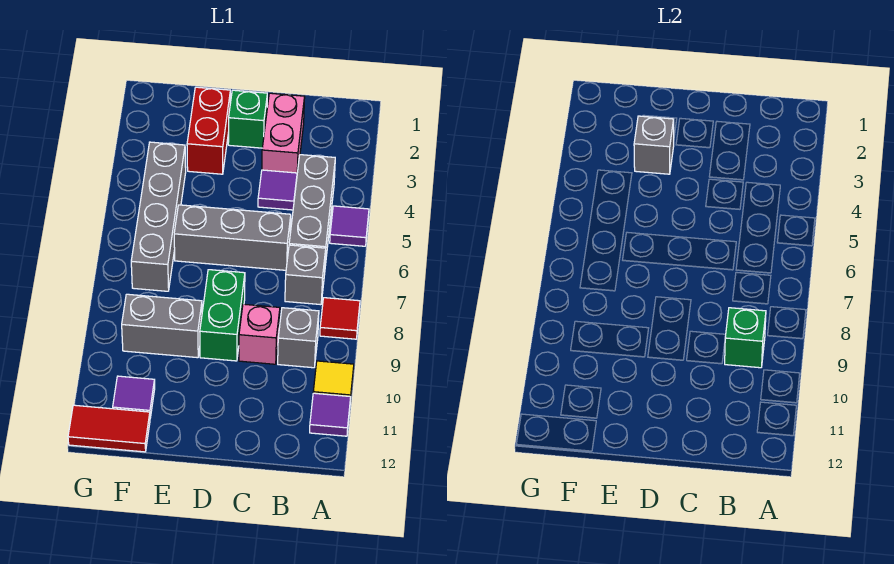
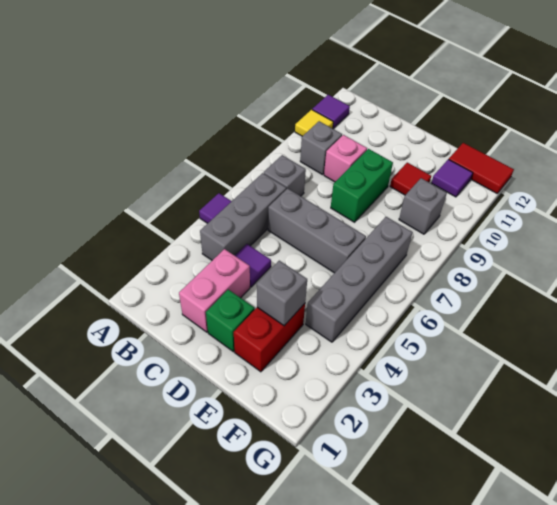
red tile A8 level 1 -> red tile E10 level 1
green brick B9 level 2 -> none
grey brick E9:F9 level 1 -> grey brick F9 level 1

